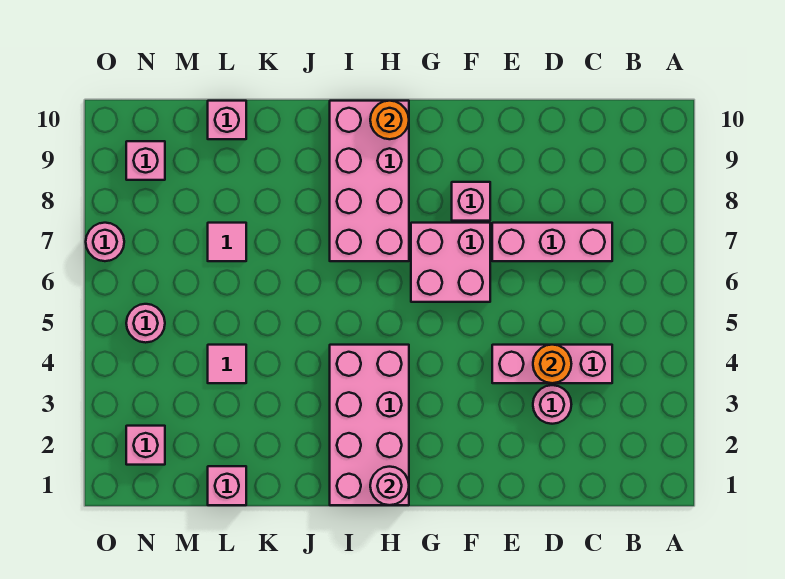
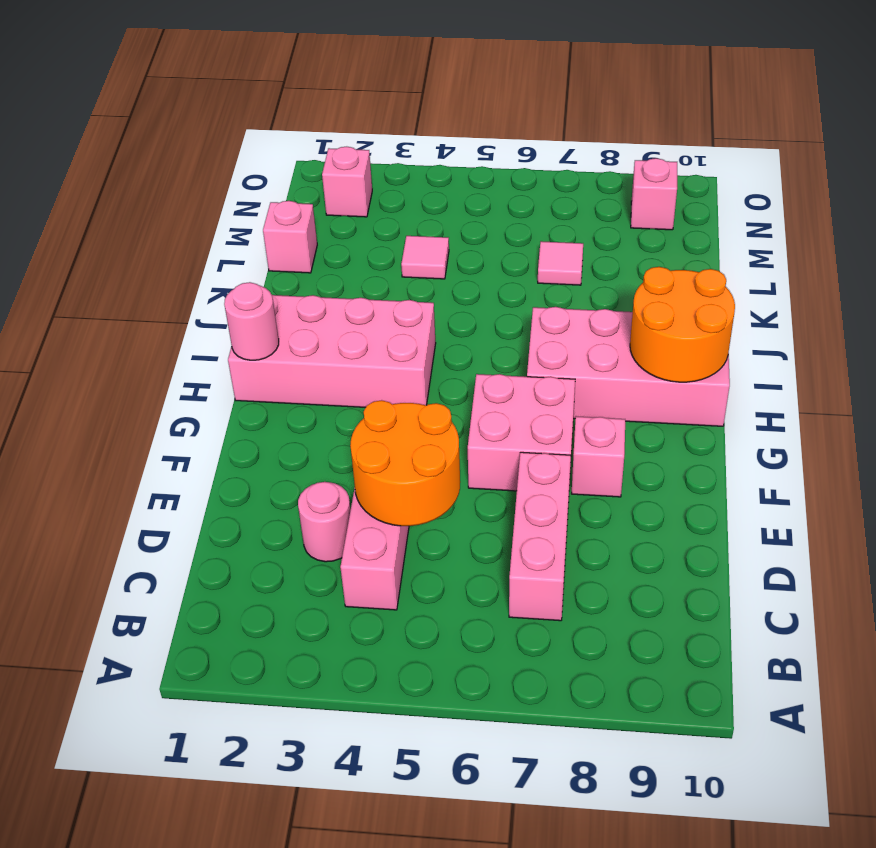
orange round brick D4 level 2 -> orange round brick D4:E5 level 2
orange round brick H10 level 2 -> orange round brick H9:I10 level 2
pink brick L10 level 1 -> none
pink round brick N5 level 1 -> none
pink round brick O7 level 1 -> none

